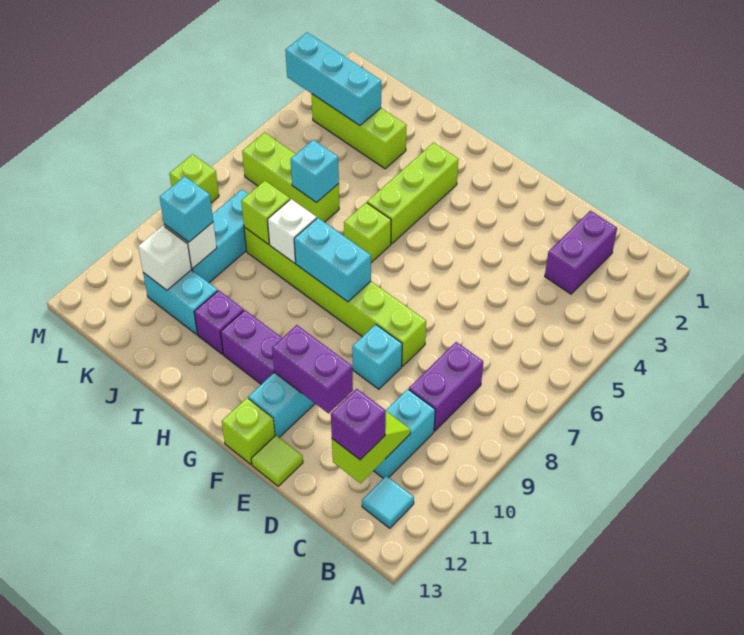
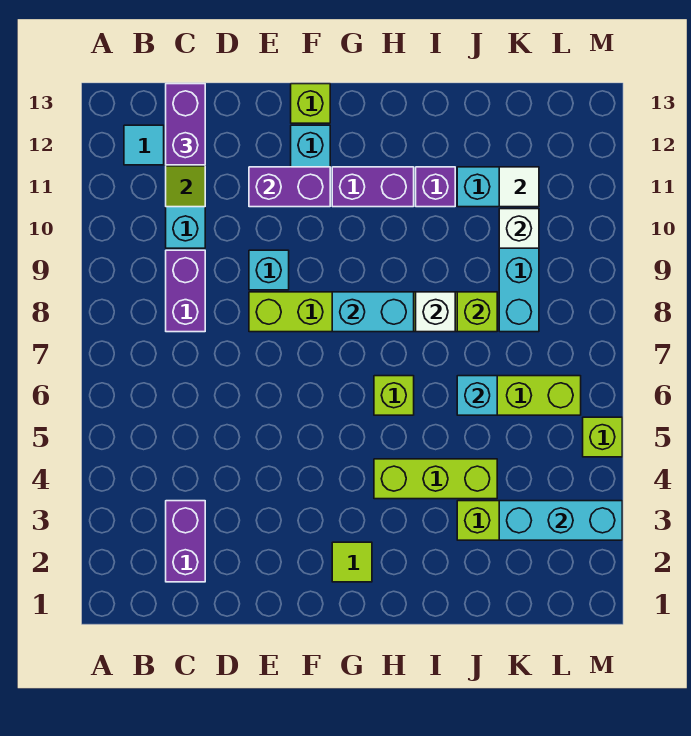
purple brick C12 level 3 -> purple brick C12:C13 level 3
lime tile E13 level 1 -> lime tile G2 level 1
lime brick H3:H5 level 1 -> lime brick H4:J4 level 1
cyan brick K10 level 3 -> none
white brick K11 level 2 -> white tile K11 level 2
lime brick M8 level 1 -> lime brick M5 level 1

